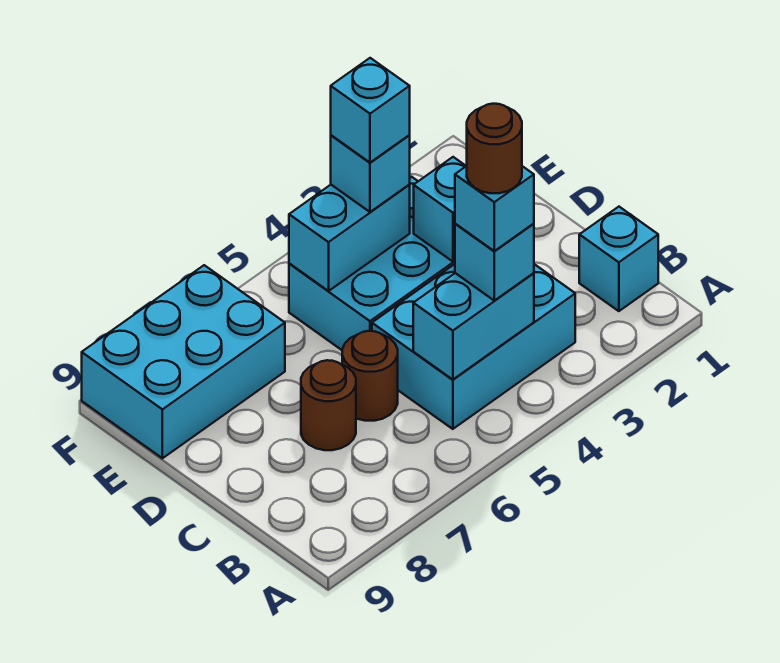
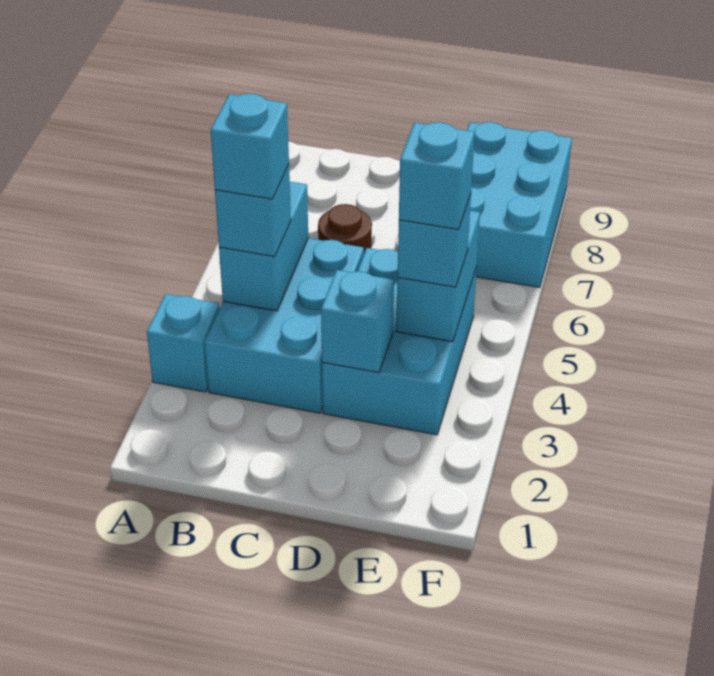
cyan brick B1 level 1 -> cyan brick A3 level 1
brown round brick B4 level 5 -> none
brown round brick C7 level 1 -> none

